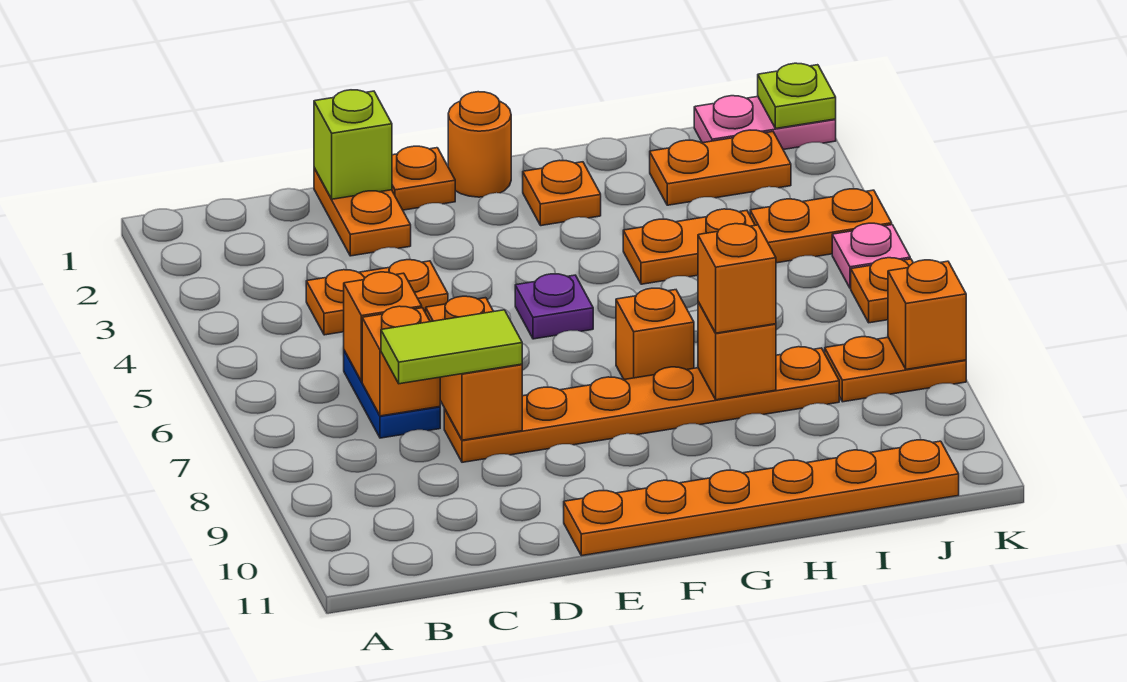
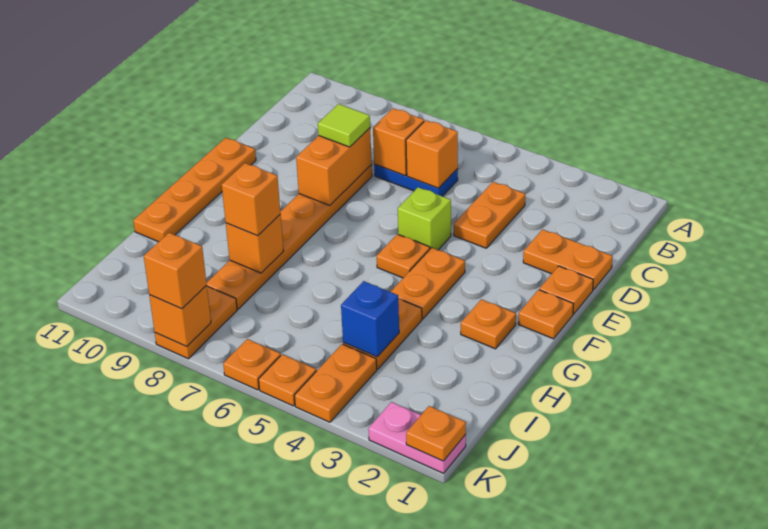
lime tile C8:D8 level 3 -> lime tile D8 level 3
lime brick D1 level 2 -> lime brick E5 level 1
orange brick D7:D8 level 2 -> orange brick D8:E8 level 2
orange plate E11:J11 level 1 -> orange plate E11:H11 level 1
orange round brick F1 level 1 -> orange plate F1 level 1
purple plate F5 level 1 -> orange plate F5 level 1
orange brick G7 level 1 -> orange brick K8 level 3
orange plate I2:J2 level 1 -> orange plate F4:G4 level 1
none -> blue brick I4 level 2
pink plate J1:K1 level 1 -> pink plate K1:K2 level 1
lime plate K1 level 2 -> orange plate K1 level 2
pink plate K5 level 1 -> orange plate K5 level 1

